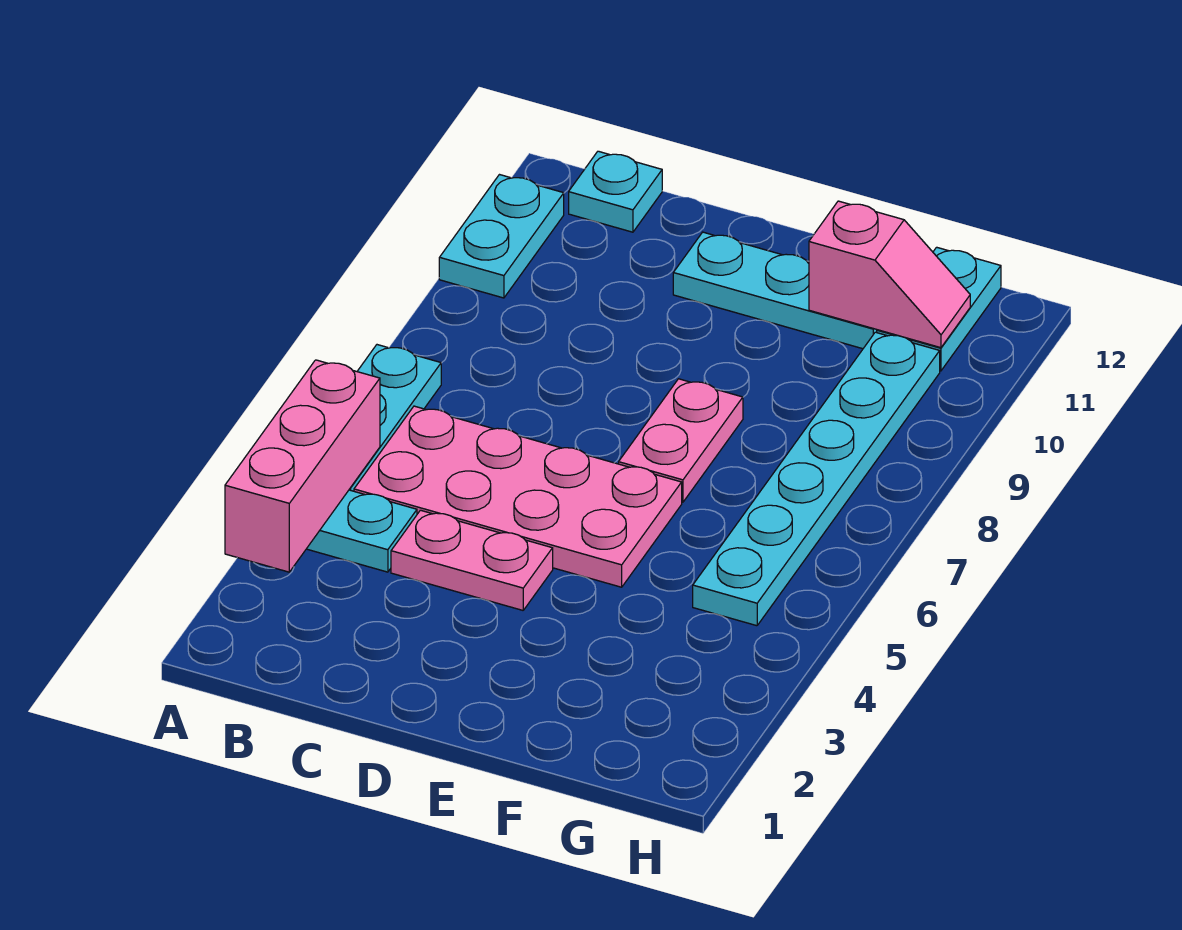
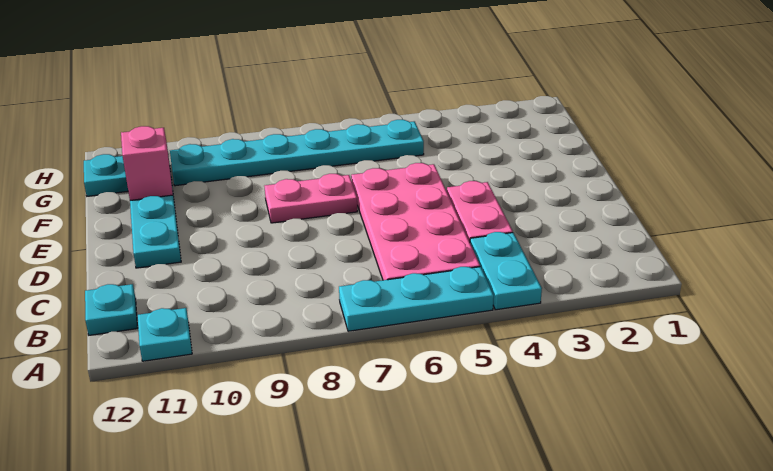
pink brick A3:A5 level 2 -> none
cyan plate A10:A11 level 1 -> cyan plate A11 level 1

